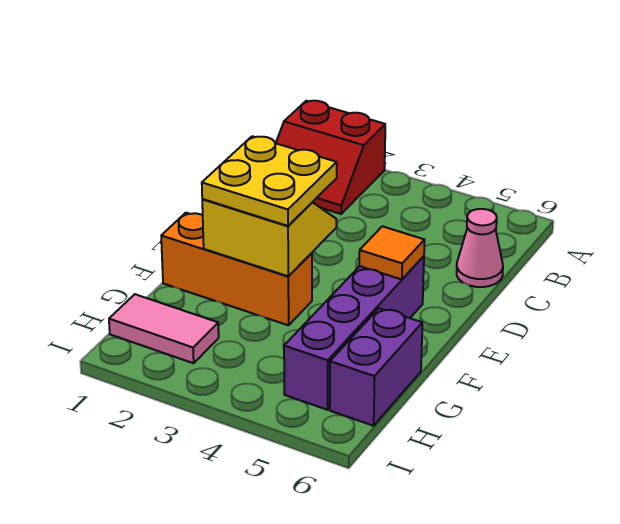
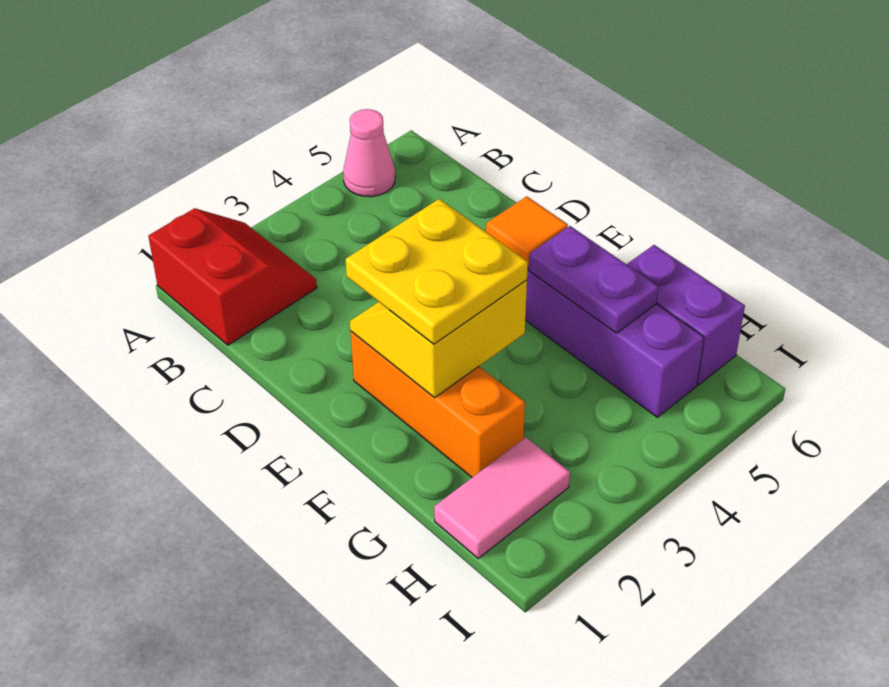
red slope A1:B2 level 1 top A -> red slope A1:B2 level 1 top 1
pink cone C6 level 1 -> pink cone A5 level 1
orange brick F1:F3 level 1 -> orange brick E2:G2 level 1
none -> purple plate F5:G5 level 2

